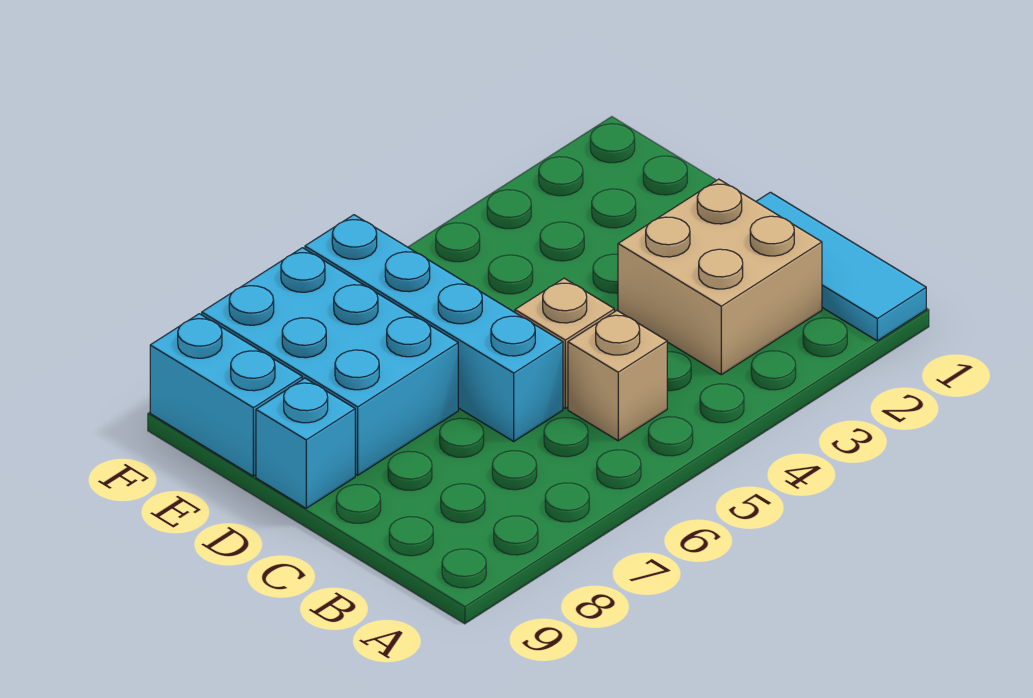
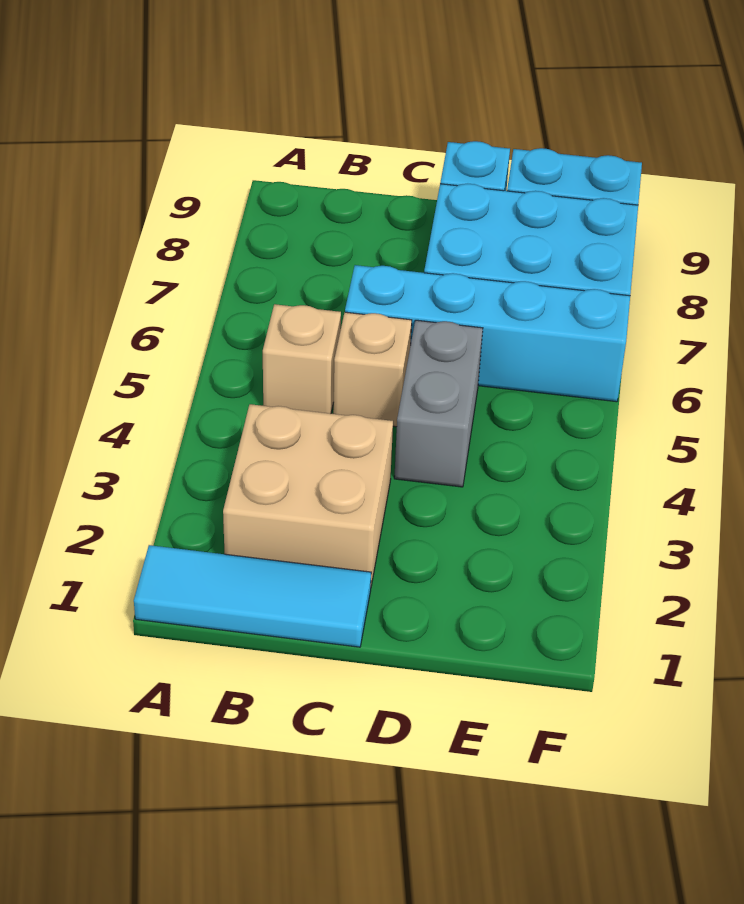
none -> grey brick D4:D5 level 1

